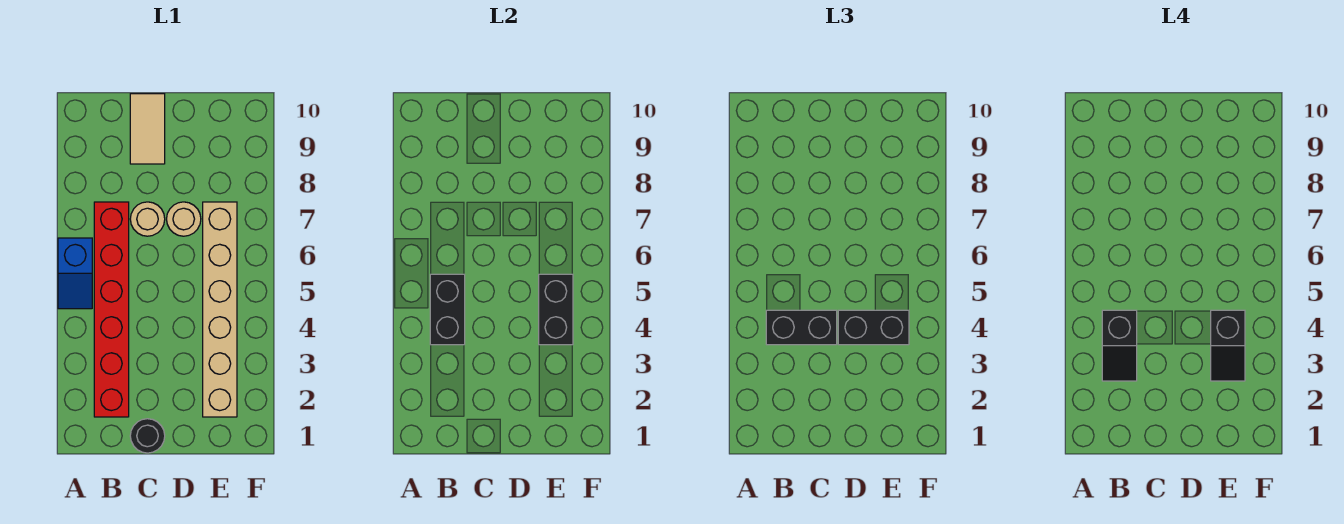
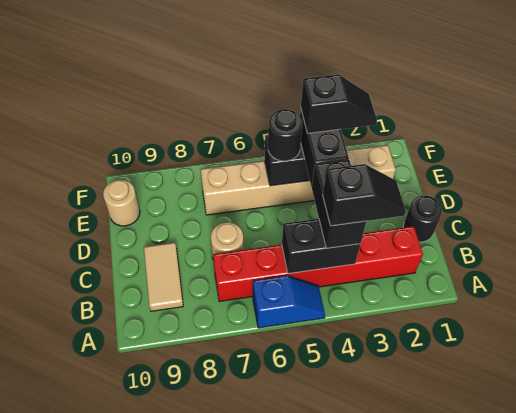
tan tile C9:C10 level 1 -> tan tile B9:C9 level 1
tan round brick D7 level 1 -> tan round brick E10 level 1
none -> black round brick E5 level 3

